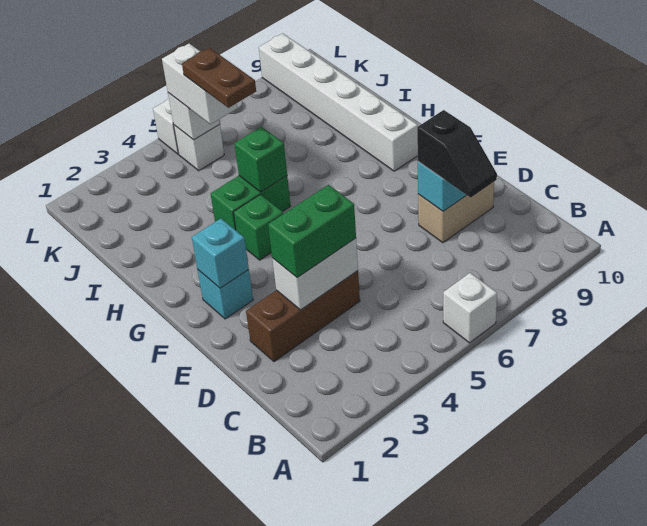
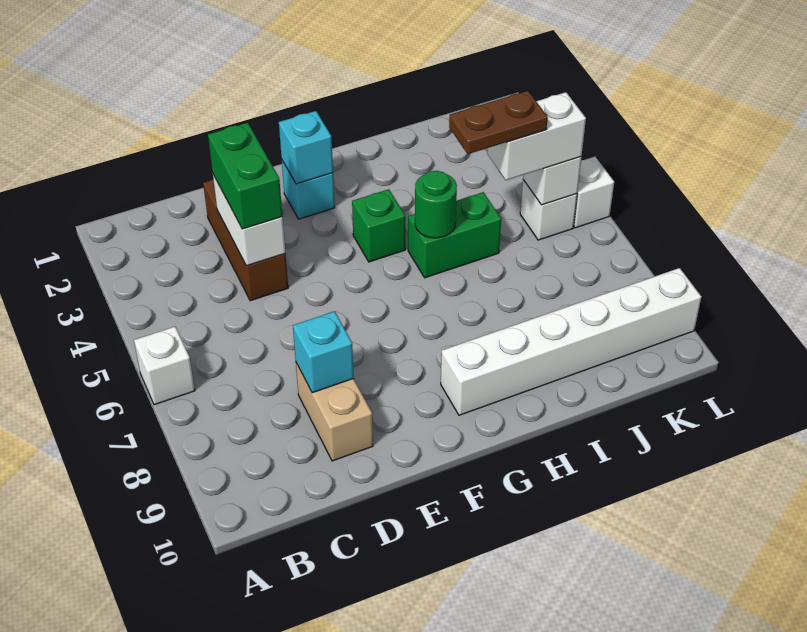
black slope C8:D8 level 3 top D -> none
green brick H4:H5 level 1 -> green brick H5:I5 level 1
green brick H5 level 2 -> green round brick H5 level 2

